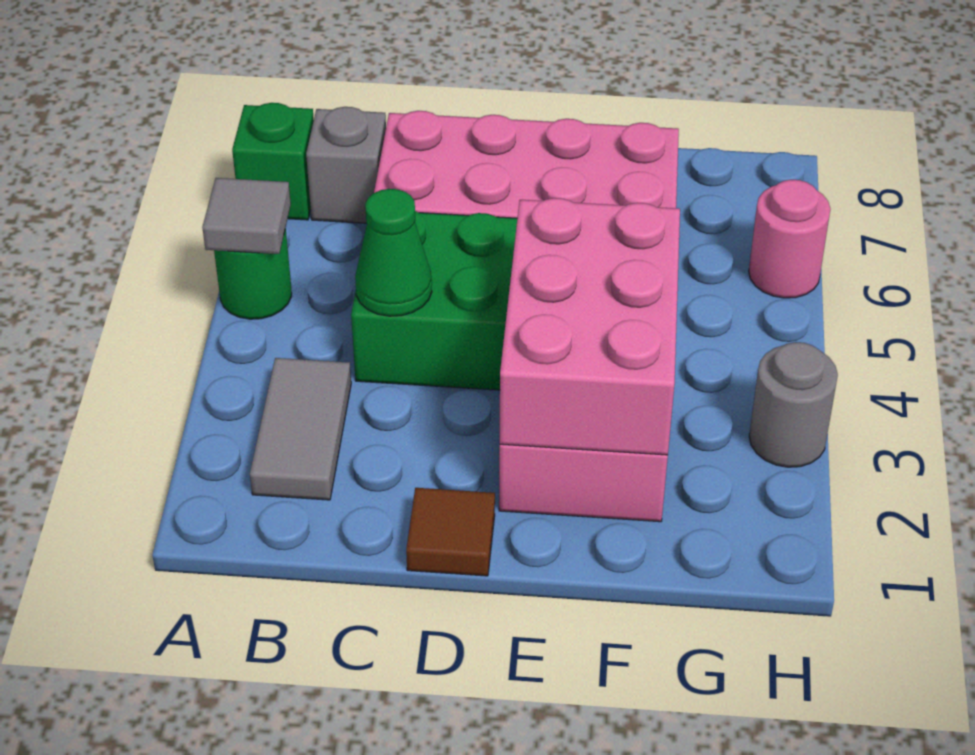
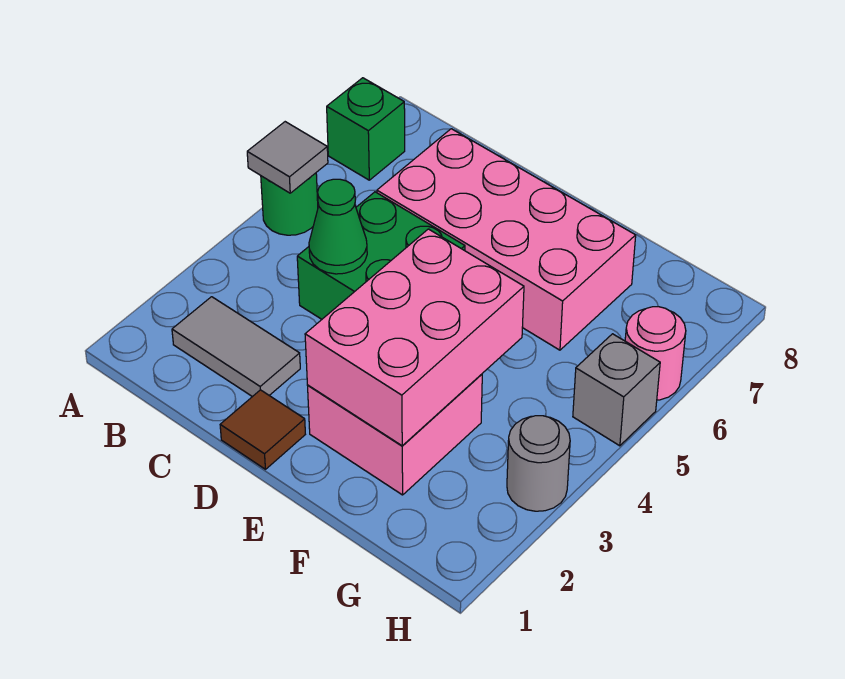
grey tile B2:B3 level 1 -> grey tile B2:C2 level 1
grey brick B7 level 1 -> grey brick H5 level 1

